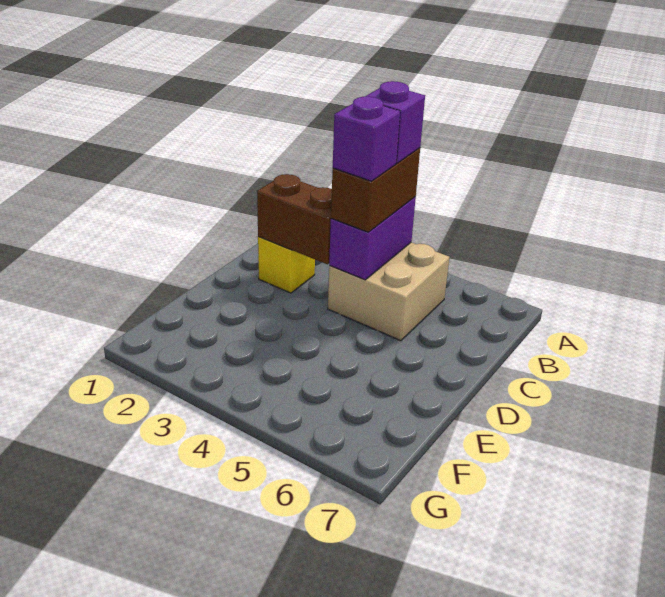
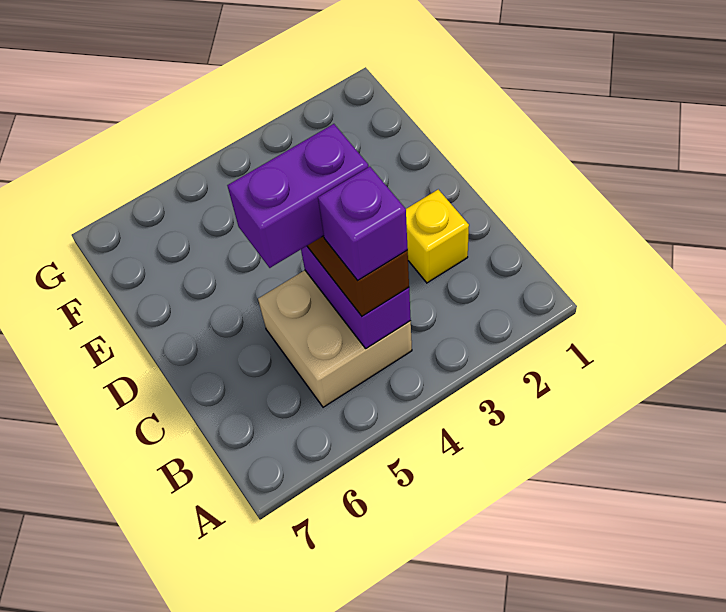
brown brick C2:C3 level 2 -> none
purple brick C4 level 4 -> purple brick C4:C5 level 4

